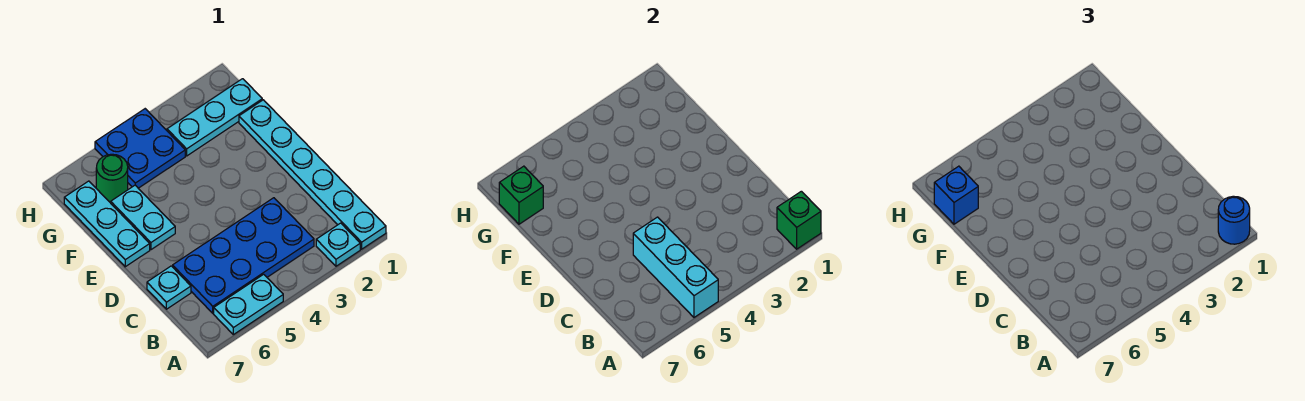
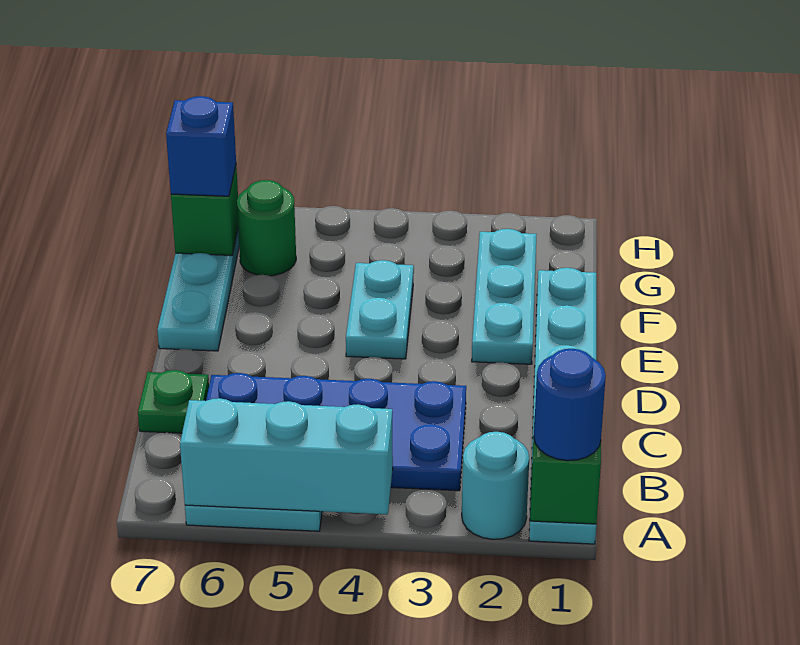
cyan plate A2 level 1 -> cyan round brick A2 level 1
cyan brick A5:C5 level 2 -> cyan brick A4:A6 level 2
cyan plate C7 level 1 -> green plate C7 level 1
cyan plate E6:F6 level 1 -> cyan plate E4:F4 level 1
cyan plate G1:G3 level 1 -> cyan plate E2:G2 level 1
blue plate G4:H5 level 1 -> none

